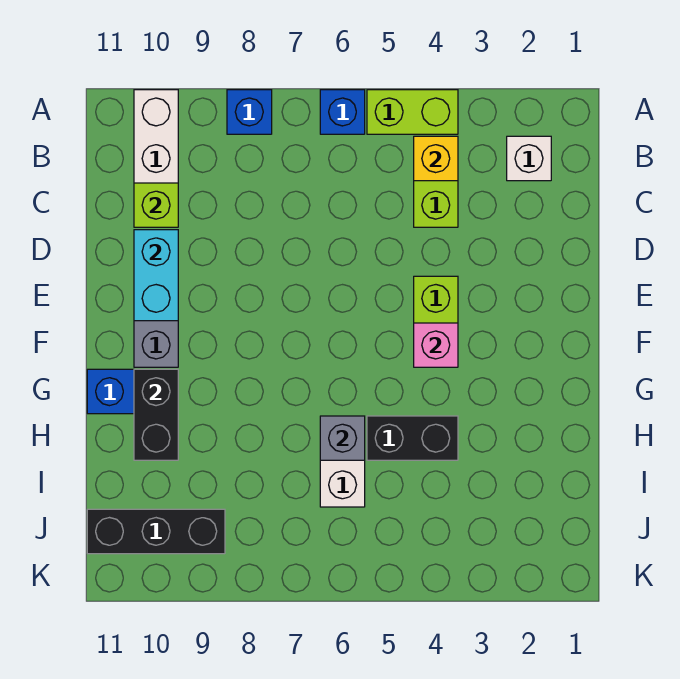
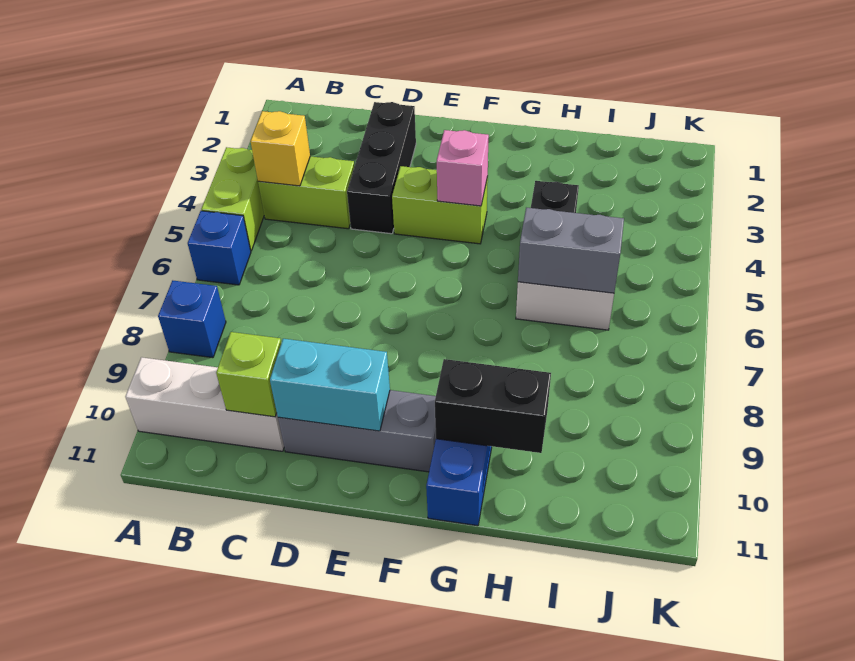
white brick B2 level 1 -> none
grey brick H6 level 2 -> grey brick H6:I6 level 2
black brick J9:J11 level 1 -> black brick D2:D4 level 1

